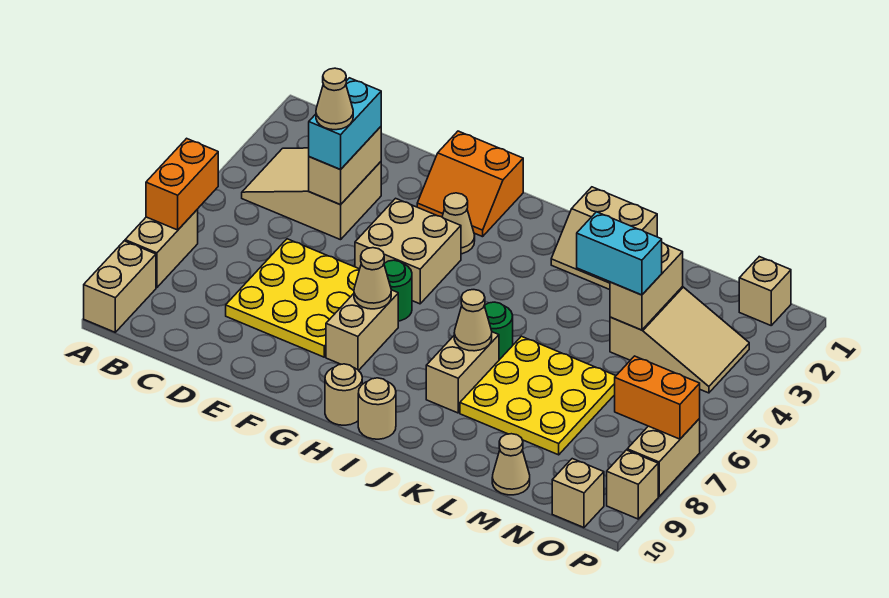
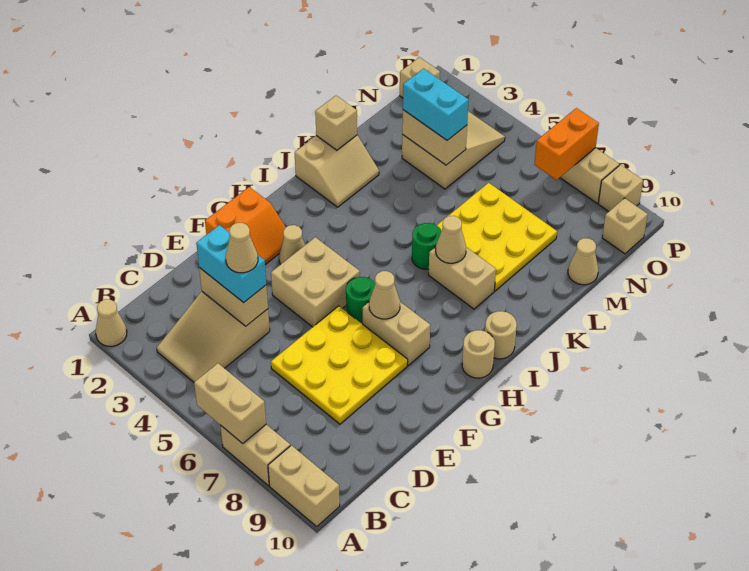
none -> tan cone A1 level 1
orange brick A6:A7 level 2 -> tan brick A6:A7 level 2
none -> tan brick K1 level 2
cyan brick L4:M4 level 3 -> cyan brick M3:M4 level 3

